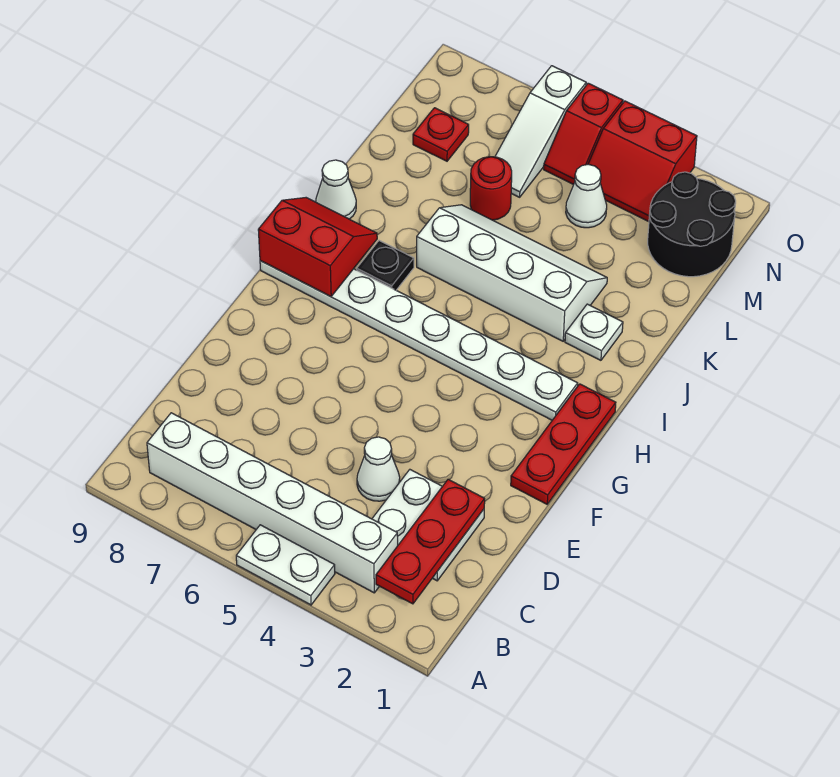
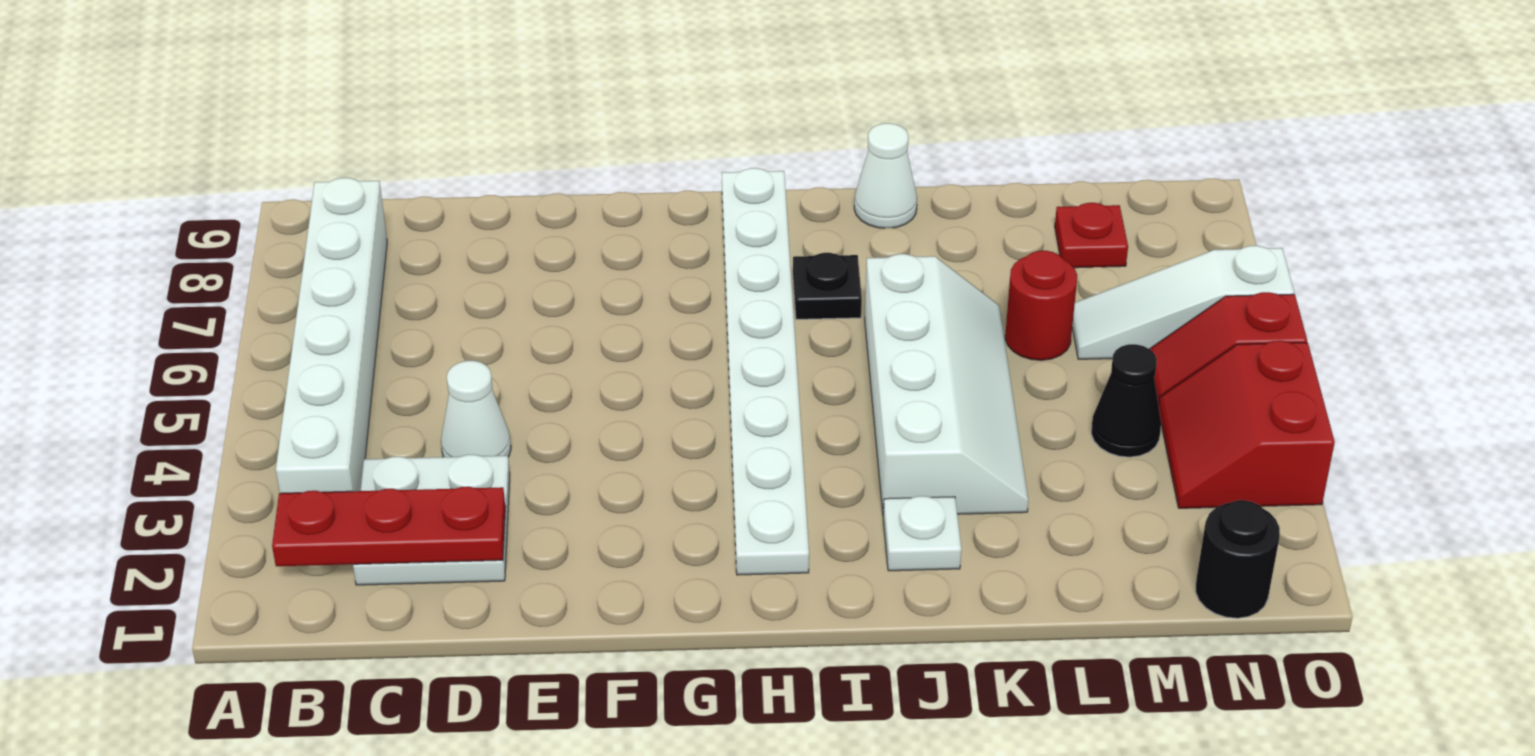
white plate A4:A5 level 1 -> none
red plate F1:H1 level 1 -> none
red slope H8:I9 level 2 top H -> none
black round brick M1:N2 level 1 -> black round brick N1 level 1
white cone M4 level 1 -> black cone M4 level 1

